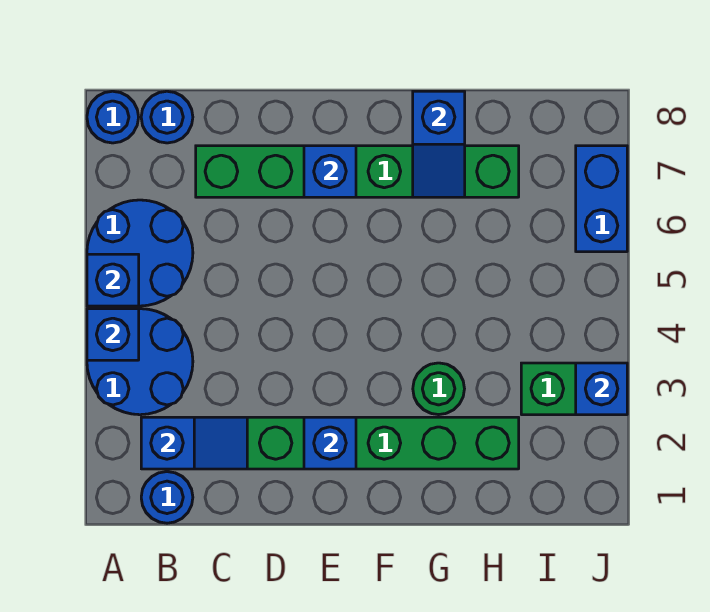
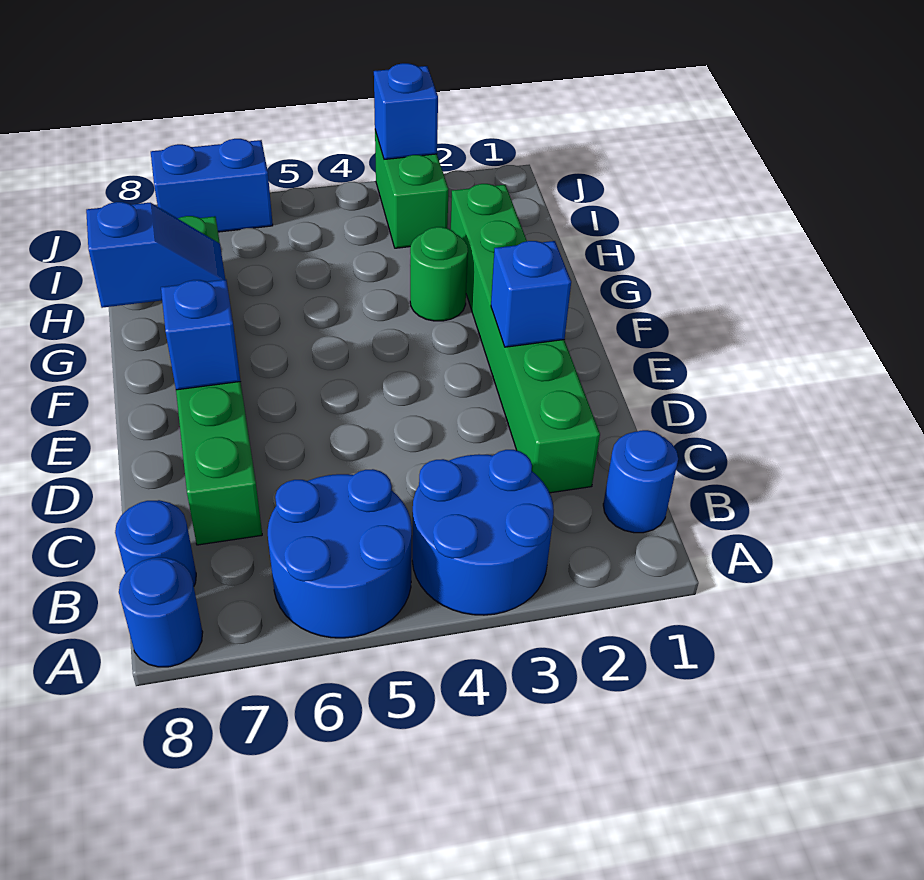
blue brick A4 level 2 -> none
blue brick A5 level 2 -> none
blue slope B2:C2 level 2 top B -> none

